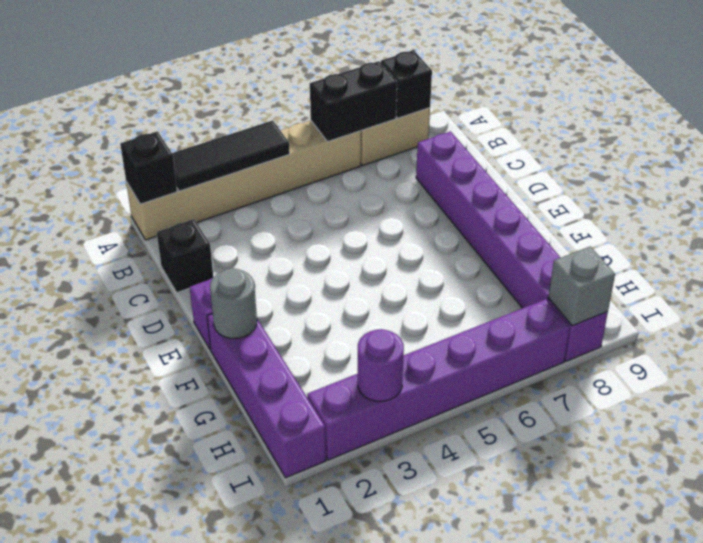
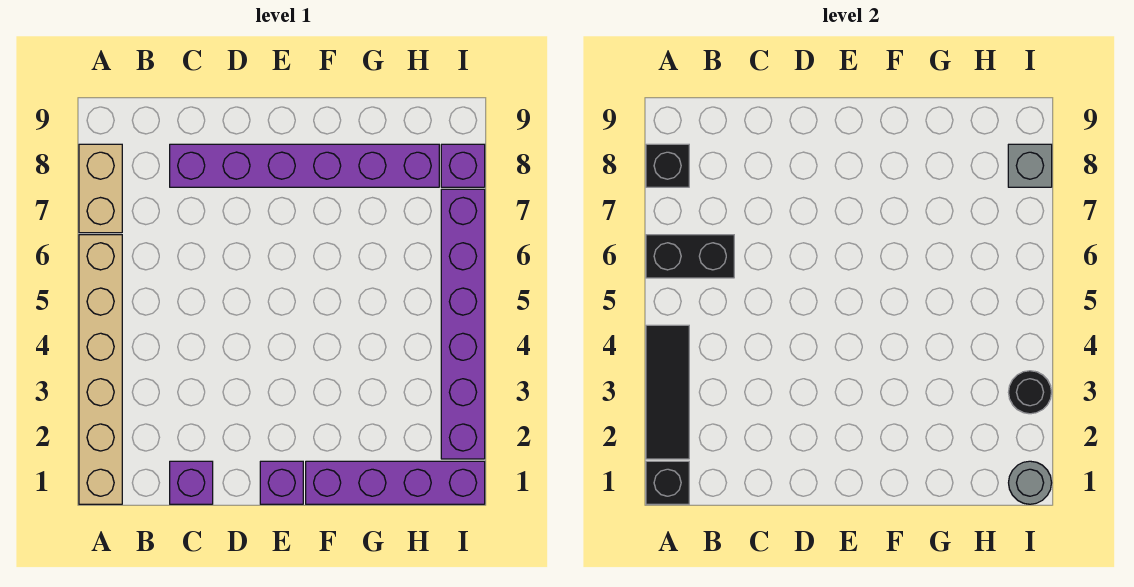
black brick A6:A7 level 2 -> black brick A6:B6 level 2
black brick C1 level 1 -> purple brick C1 level 1
grey round brick F1 level 2 -> grey round brick I1 level 2
purple round brick I3 level 2 -> black round brick I3 level 2

